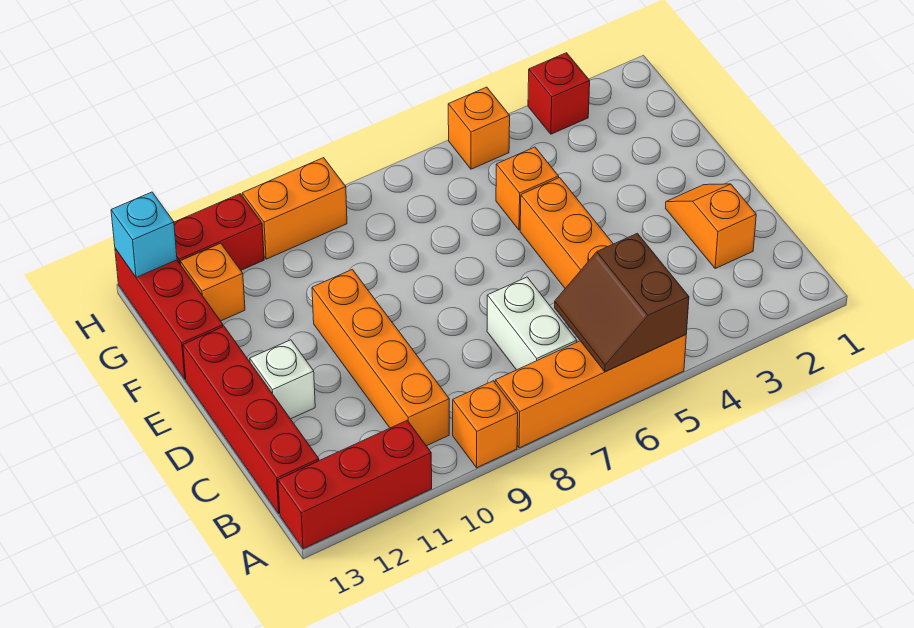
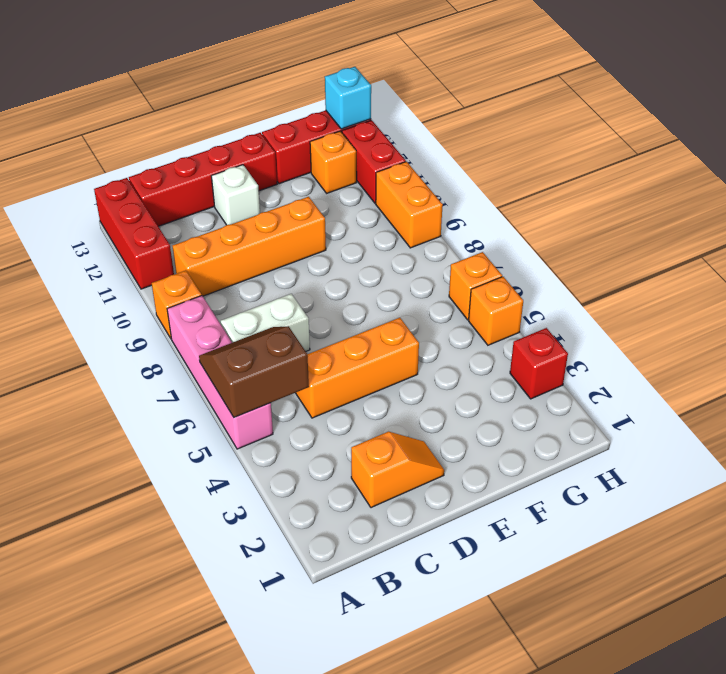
orange brick A5:A8 level 1 -> pink brick A5:A8 level 1
orange brick F5 level 1 -> orange brick H6 level 1

